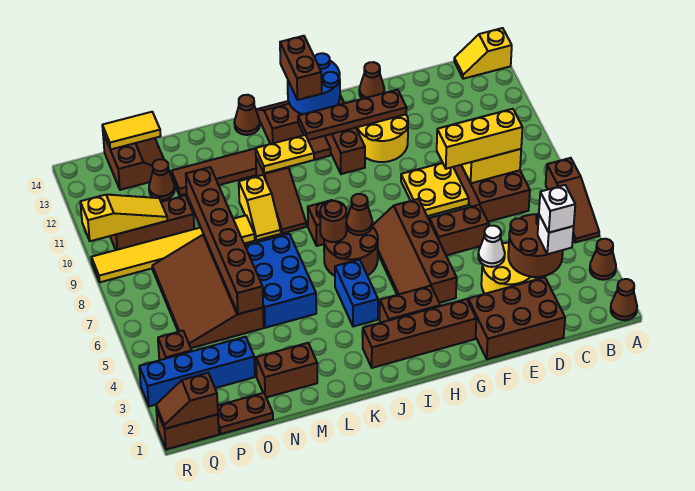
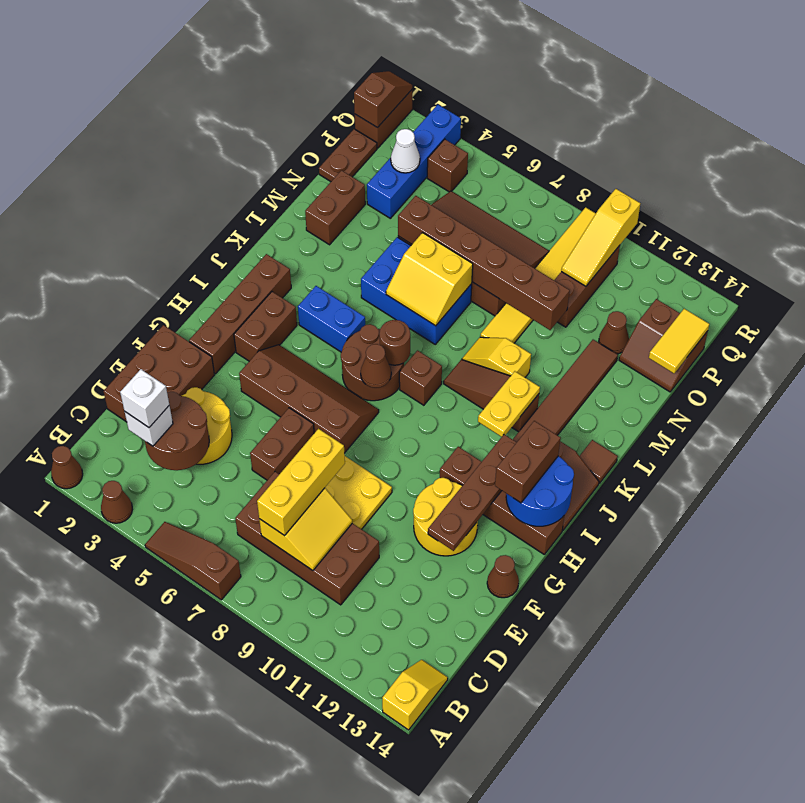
white cone E4 level 2 -> white cone P3 level 2
brown brick I13:I14 level 3 -> brown brick H13:I13 level 3
brown cone K14 level 1 -> brown tile K14 level 1
none -> yellow slope L6:M7 level 2 top M

